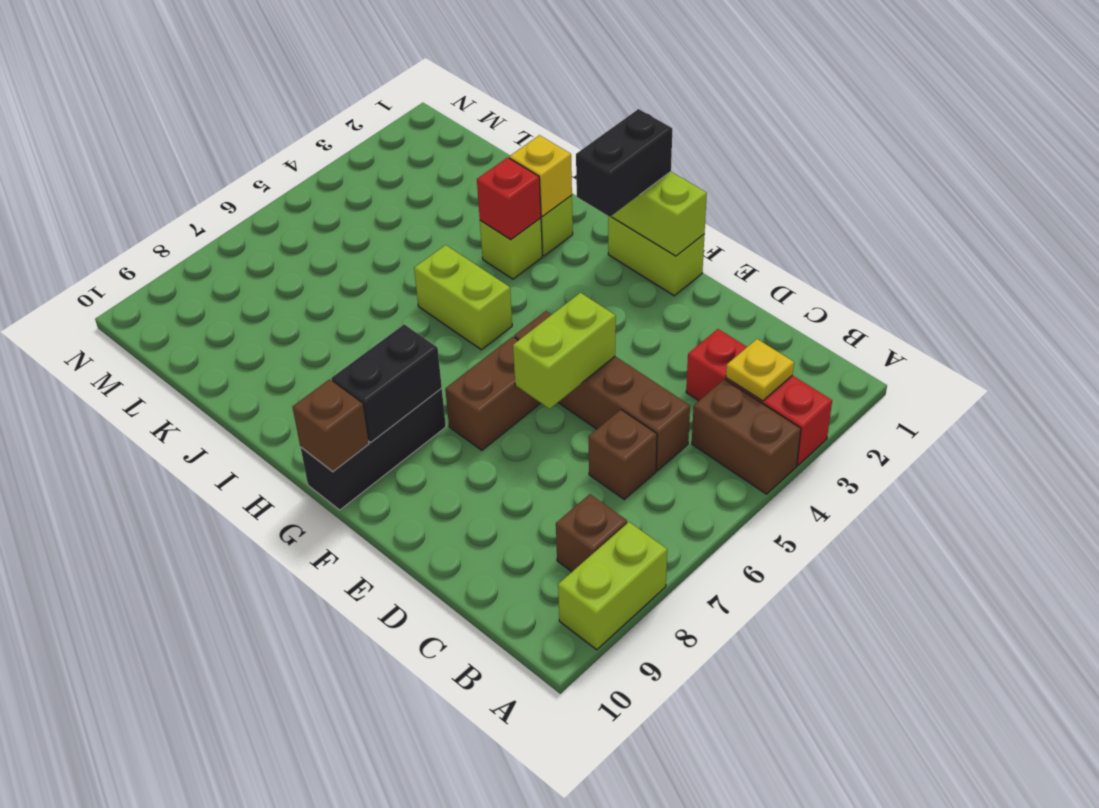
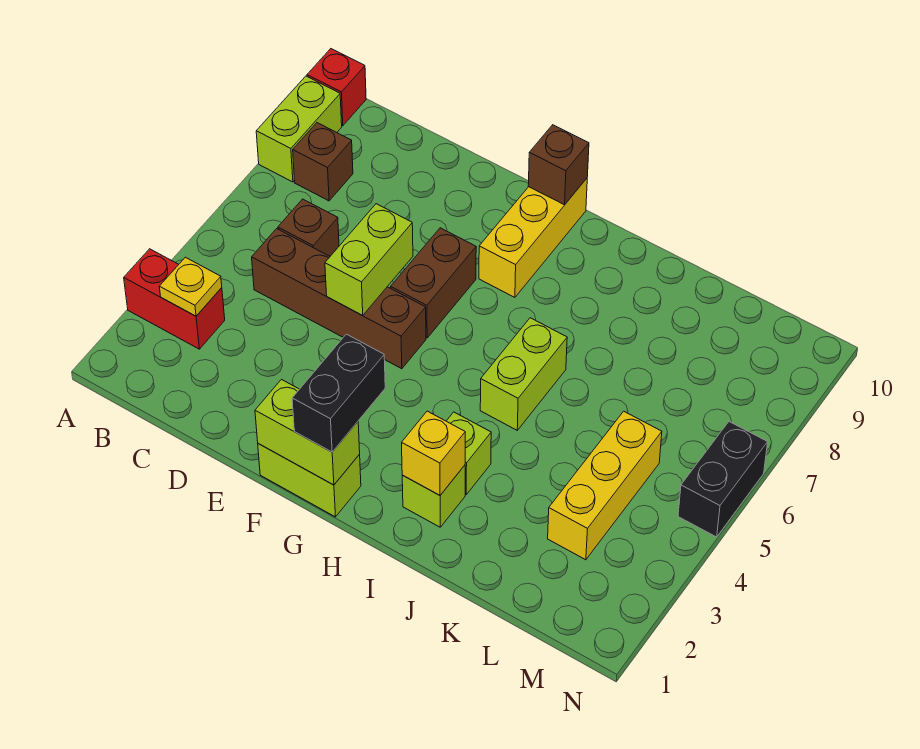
red brick A3:C3 level 1 -> red brick A3:B3 level 1
brown brick A4:B4 level 1 -> none
black brick G8:G10 level 1 -> yellow brick G8:G10 level 1
black brick G8:G9 level 2 -> black brick N5:N6 level 1
lime brick H5:I5 level 1 -> lime brick I5:I6 level 1
red brick I3 level 2 -> red brick A10 level 1
none -> yellow brick L3:L5 level 1

